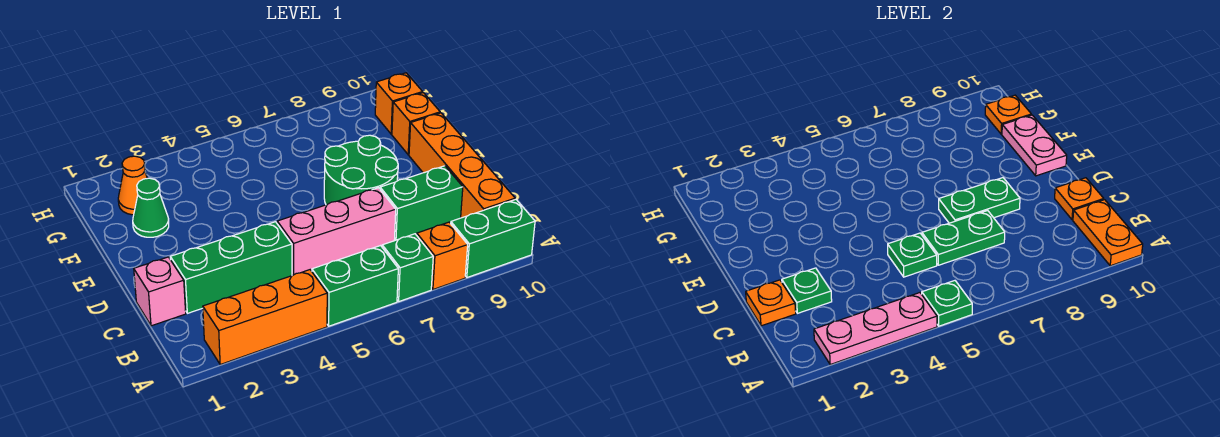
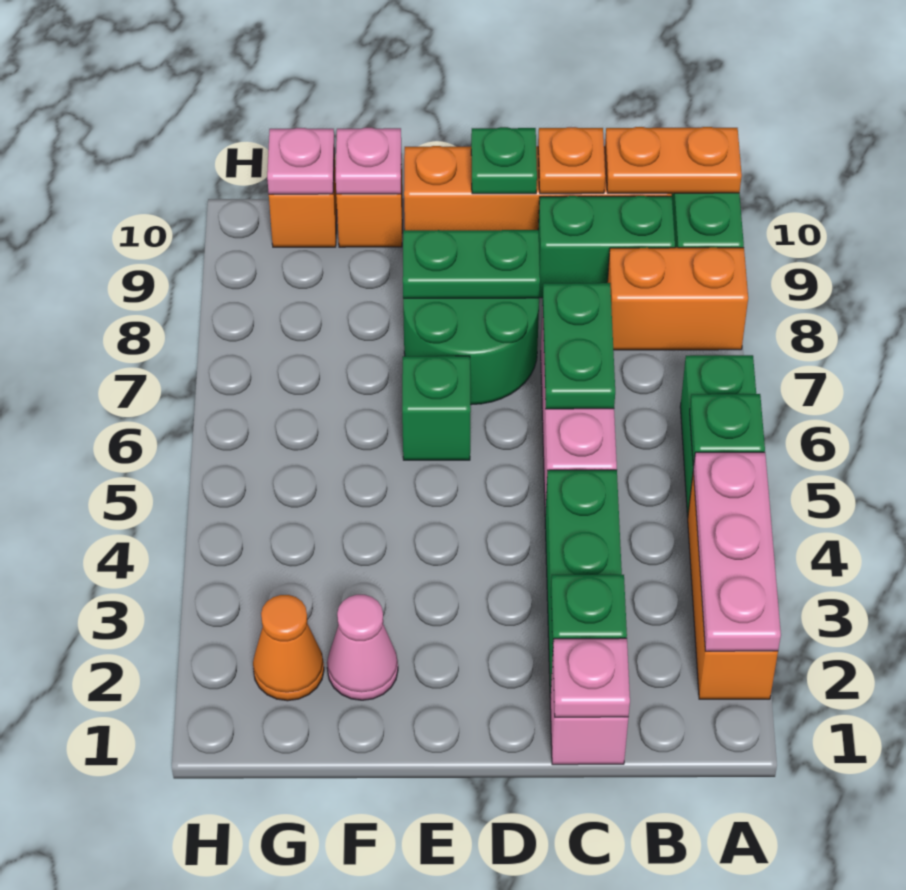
green brick A7 level 1 -> green brick E6 level 1
orange brick A8 level 1 -> orange brick A8:B8 level 1
orange plate C1 level 2 -> pink plate C1 level 2
green plate C5 level 2 -> green plate D10 level 2
green brick C8:C9 level 1 -> green brick B9:C9 level 1
green plate D7:D8 level 2 -> green plate D8:E8 level 2
pink plate E10:F10 level 2 -> pink plate F10 level 2
green cone F2 level 1 -> pink cone F2 level 1
orange plate G10 level 2 -> pink plate G10 level 2

